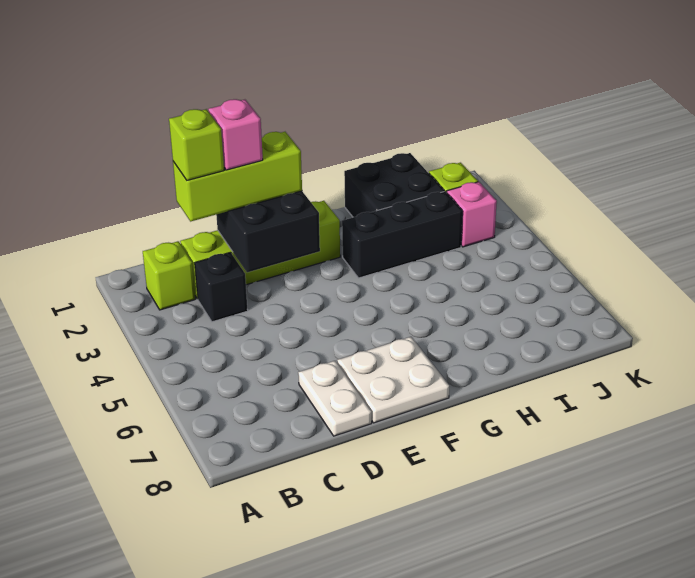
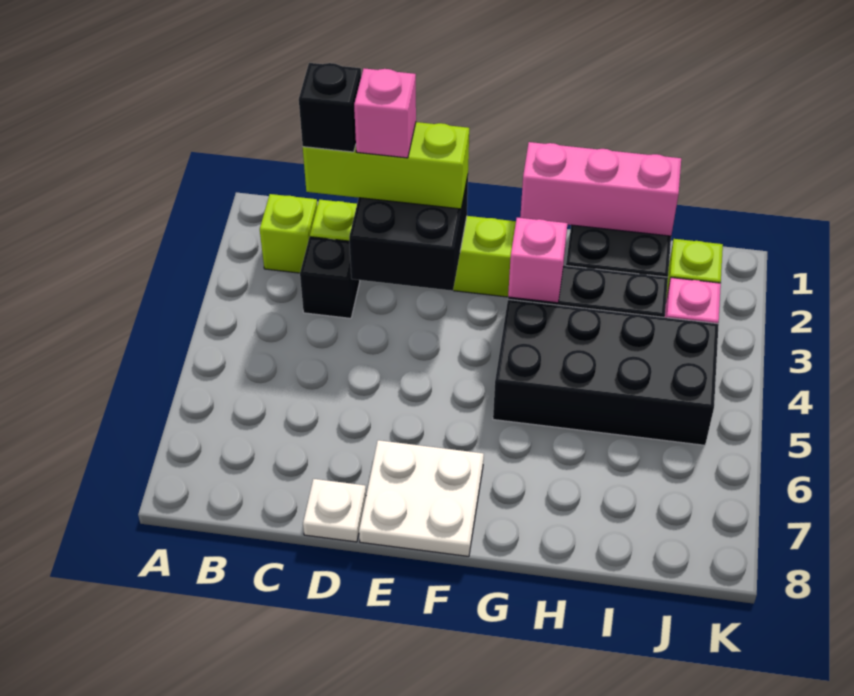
lime brick C2 level 4 -> black brick C2 level 4
white plate D7:D8 level 1 -> white plate D8 level 1
none -> pink brick G1:I1 level 2
none -> pink brick G3 level 2
none -> black brick G4:J5 level 1

